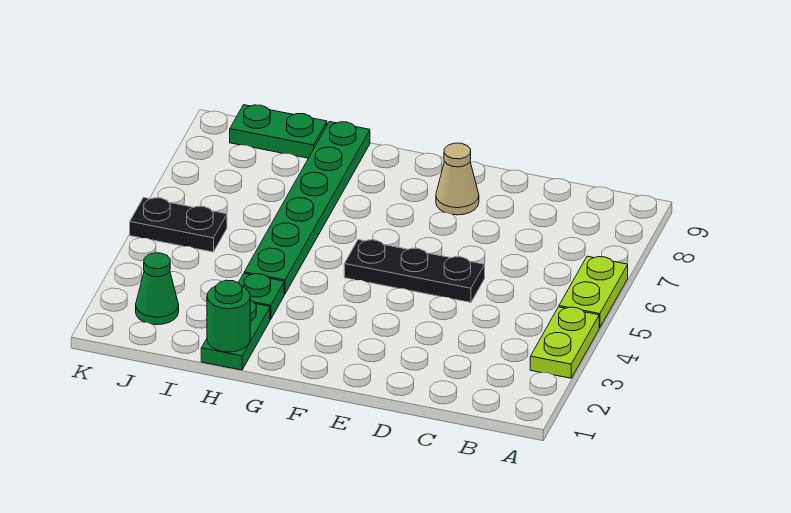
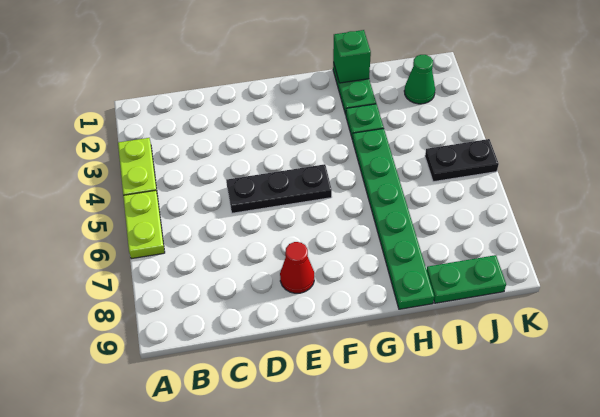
tan cone E8 level 1 -> red cone E8 level 1
green round brick H1 level 2 -> green brick H1 level 2

